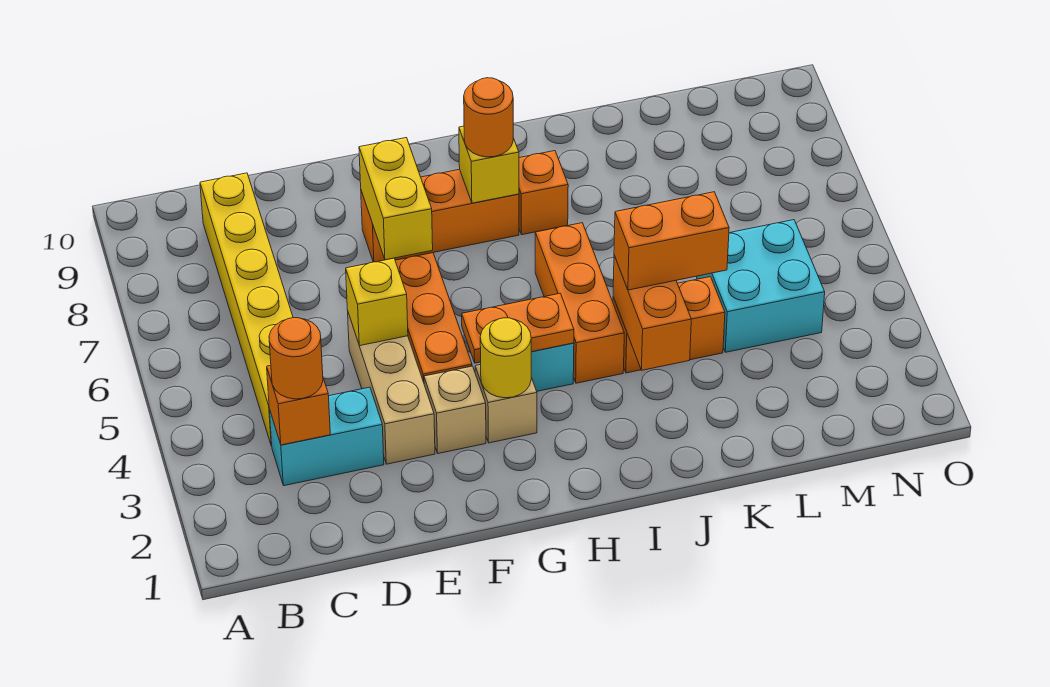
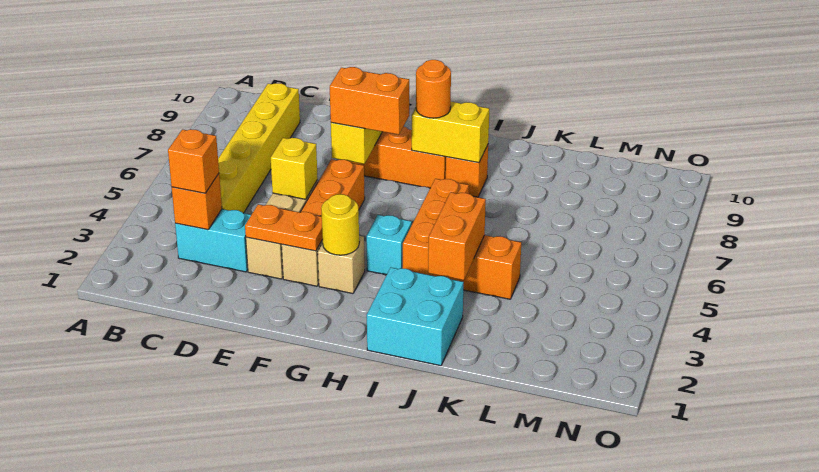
orange round brick C3 level 3 -> orange brick C3 level 3
orange plate G4:H4 level 2 -> orange plate E3:F3 level 2
yellow brick H8 level 2 -> yellow brick H8:I8 level 2
orange brick J4:K4 level 3 -> orange brick F7:G7 level 3
cyan brick L4:M5 level 1 -> cyan brick I1:J2 level 1

